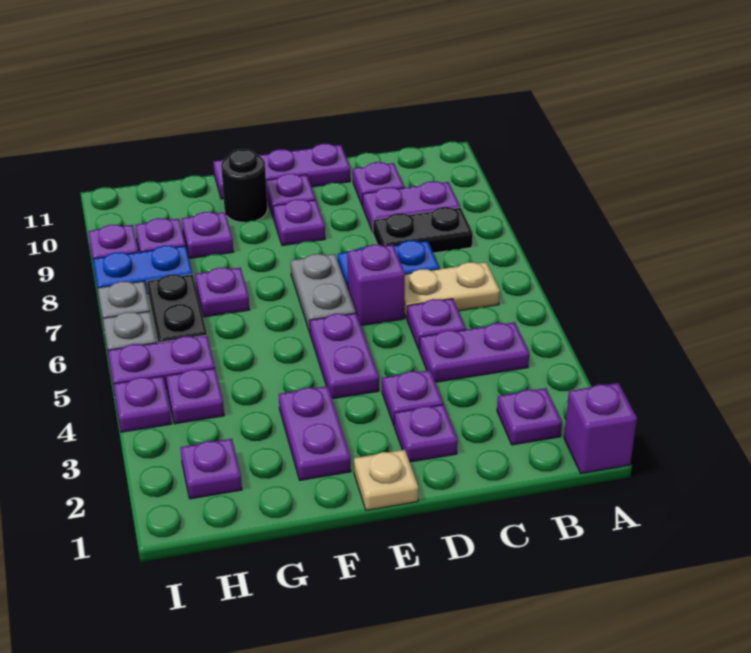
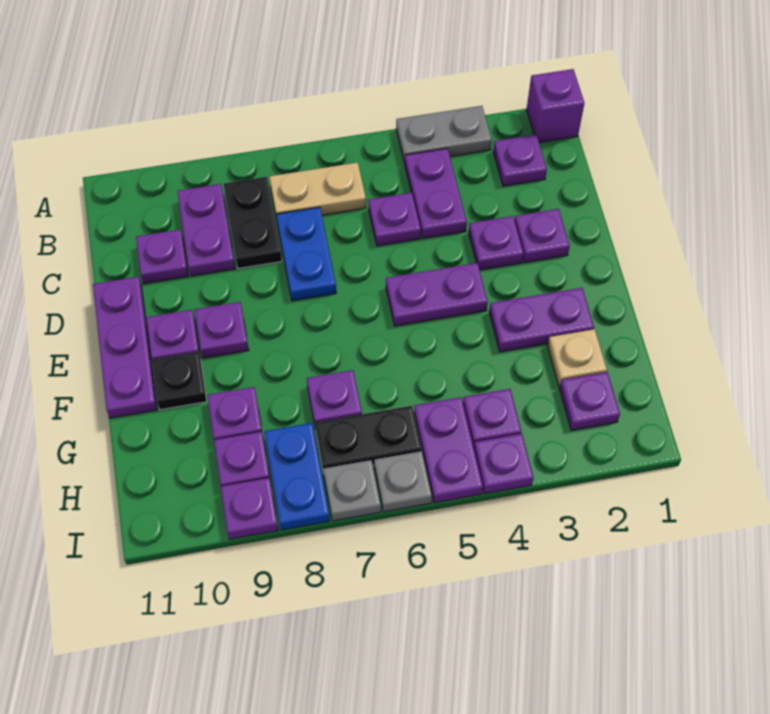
tan plate B6:C6 level 1 -> tan plate B6:B7 level 1
purple brick D6 level 1 -> none
tan plate E1 level 1 -> tan plate G2 level 1
grey plate E6:E7 level 1 -> grey plate A3:A4 level 1
black round brick F10 level 1 -> black plate F10 level 1

